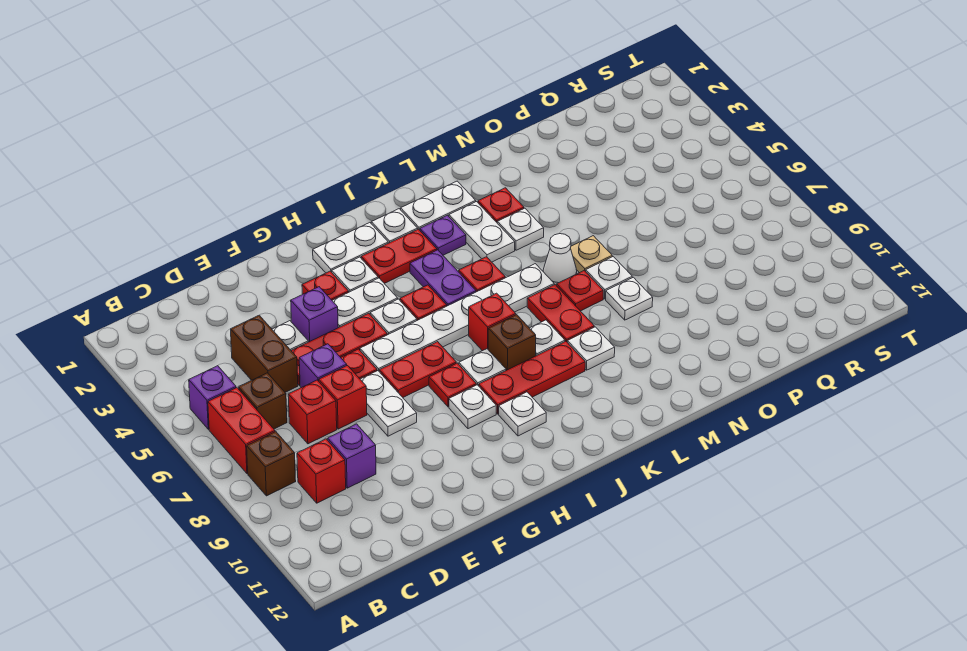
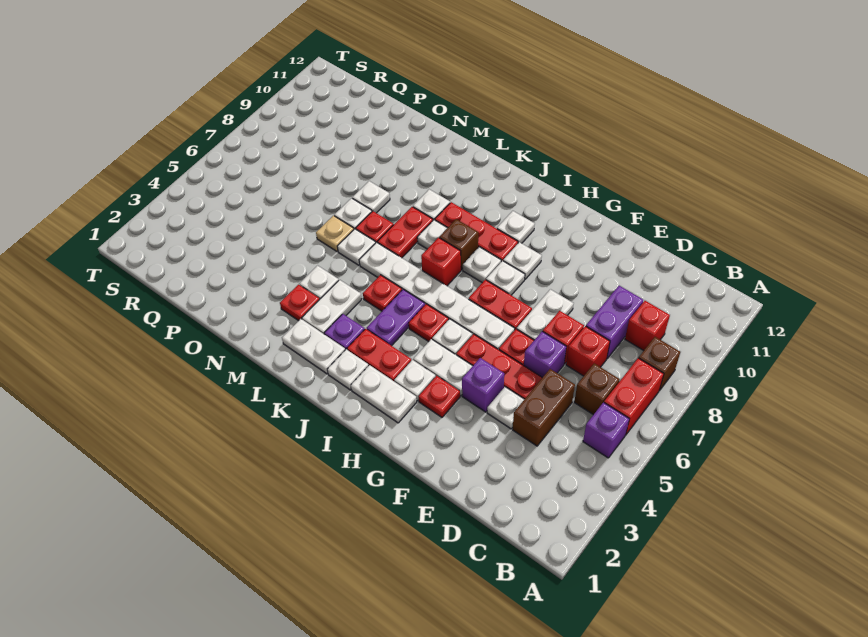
purple brick D9 level 1 -> purple brick D8:D9 level 1
red plate H8 level 1 -> white plate H8 level 1
white cone M6 level 1 -> white plate M6 level 1

